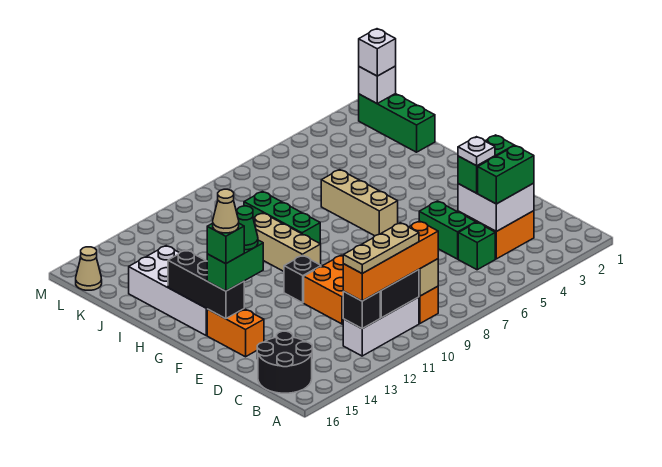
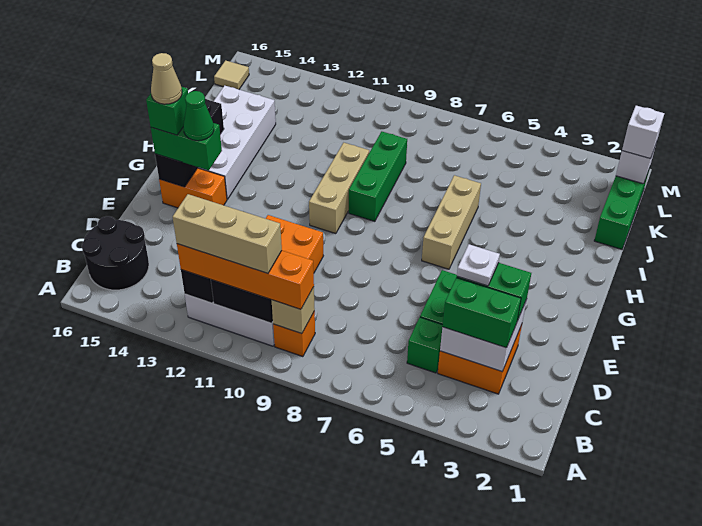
tan plate B10:B12 level 4 -> tan brick B10:B12 level 4
orange brick E15:F15 level 1 -> orange brick F14:F15 level 1
black brick F11 level 1 -> none
tan cone L16 level 1 -> tan tile L16 level 1

